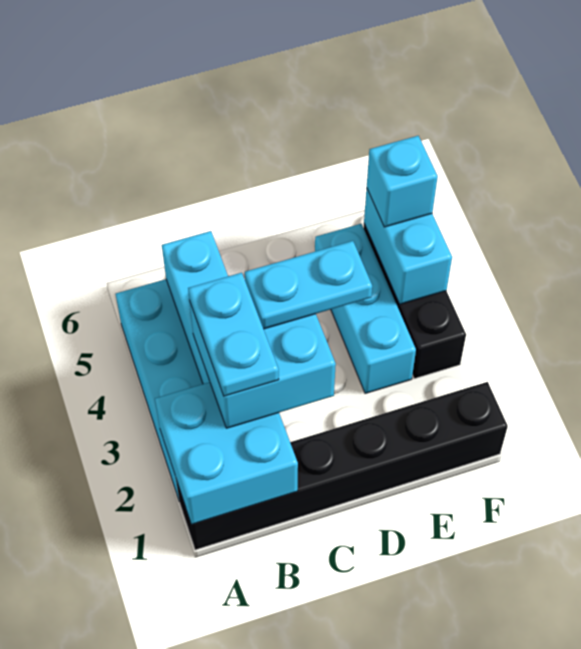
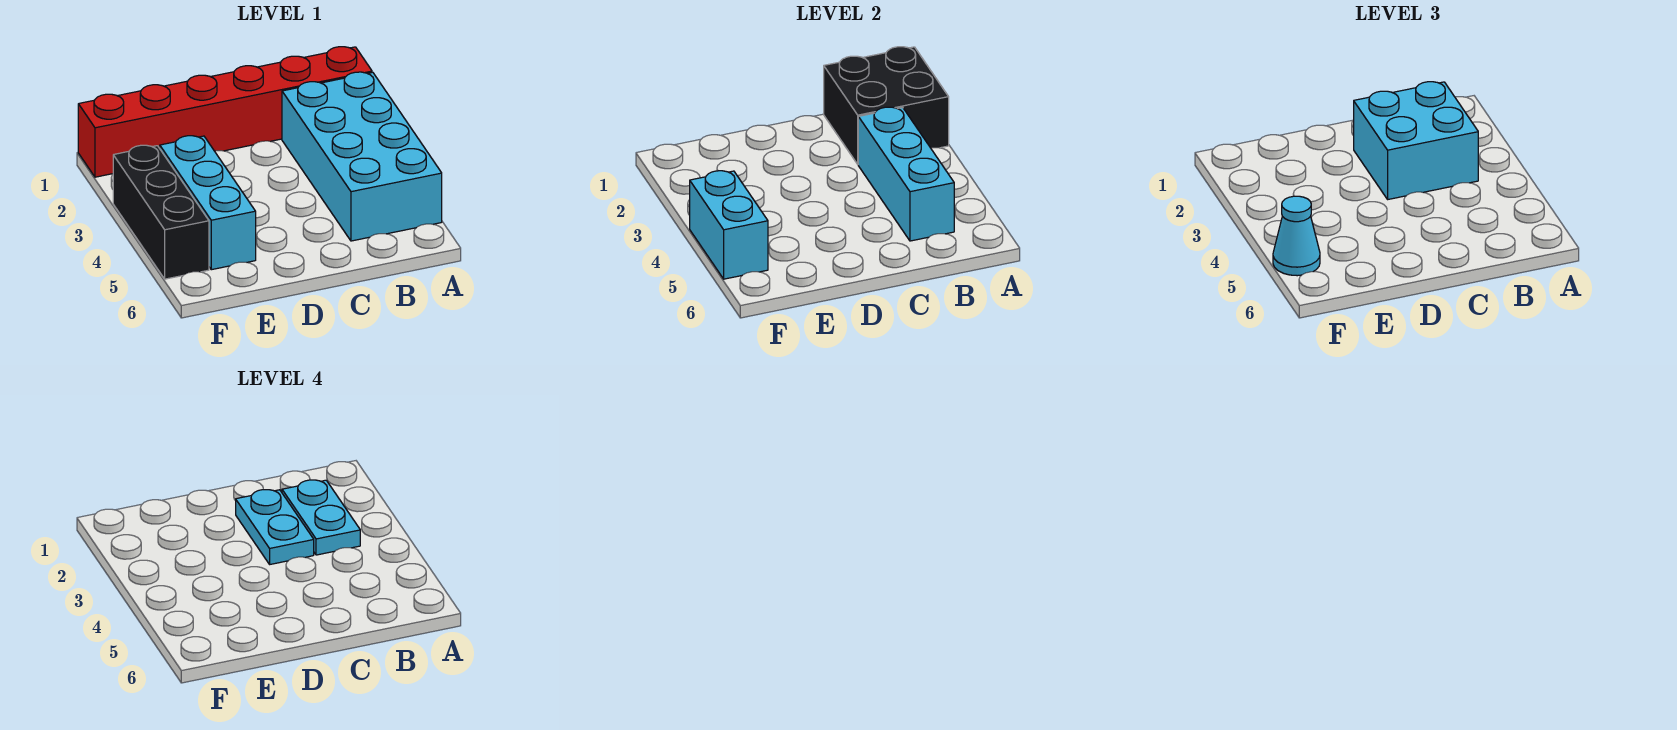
black brick A1:F1 level 1 -> red brick A1:F1 level 1
cyan brick A1:B2 level 2 -> black brick A1:B2 level 2
cyan plate C3:D3 level 4 -> cyan plate C2:C3 level 4
cyan brick F5 level 3 -> cyan cone F5 level 3

